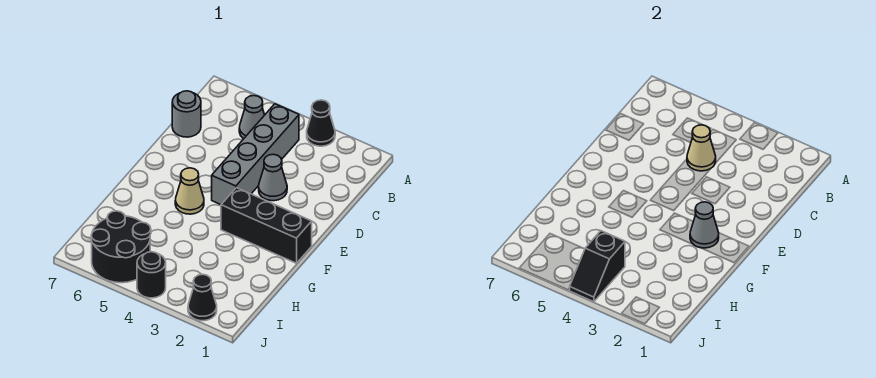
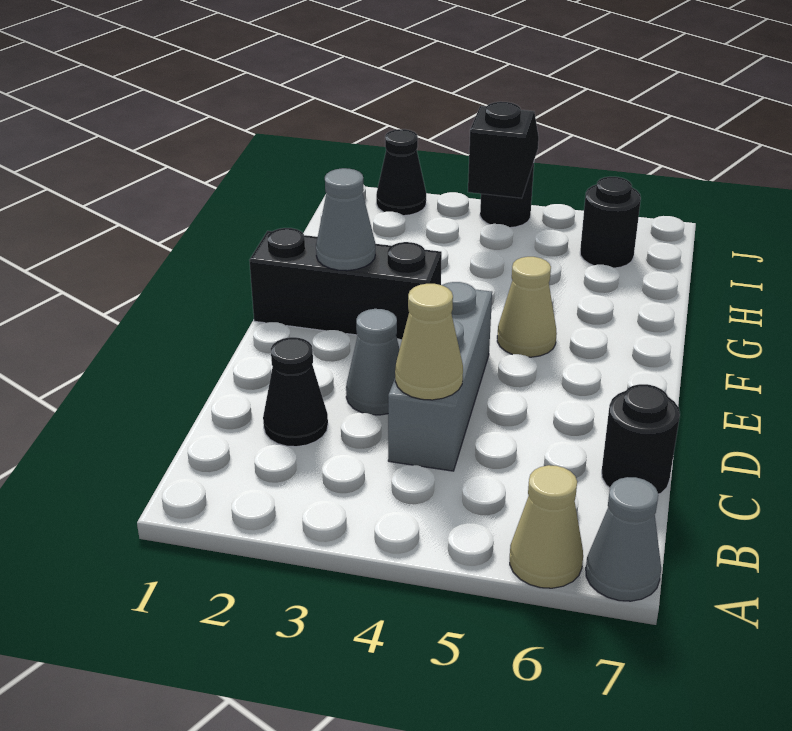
black cone A3 level 1 -> black cone C2 level 1
none -> tan cone A6 level 1
grey brick B4:E4 level 1 -> grey brick C4:E4 level 1
grey cone B5 level 1 -> grey cone A7 level 1
grey round brick C7 level 1 -> black round brick C7 level 1
black round brick I5:J6 level 1 -> black round brick I6 level 1

